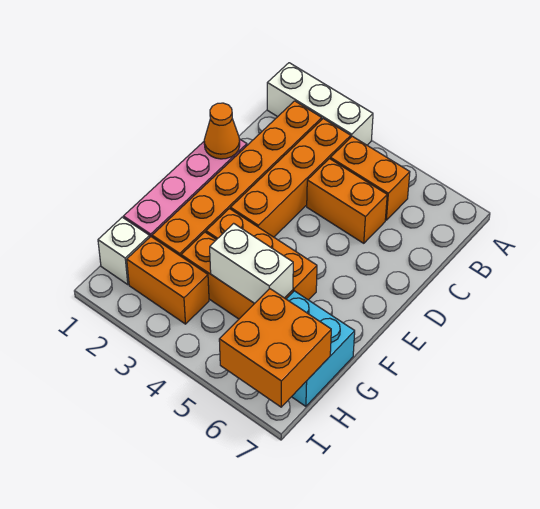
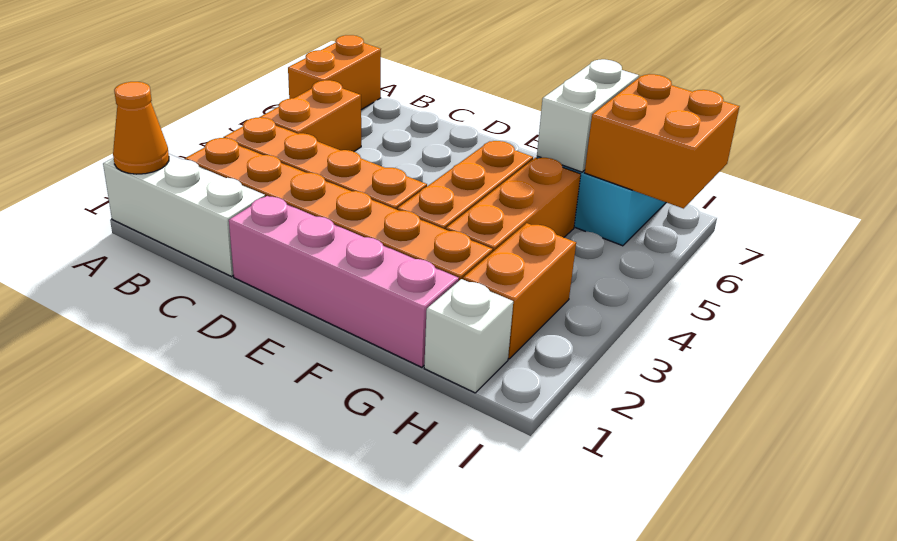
white brick A1:A3 level 1 -> white brick A1:C1 level 1
orange brick C4:C5 level 1 -> orange brick A6:A7 level 1
orange cone D1 level 2 -> orange cone A1 level 2
white brick G4:G5 level 2 -> white brick G6:G7 level 2

